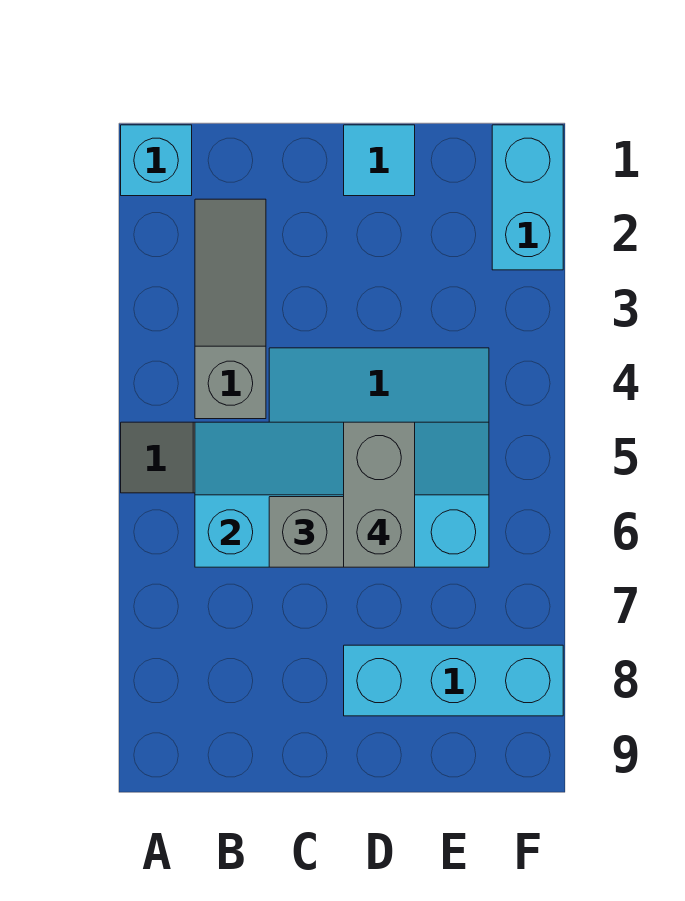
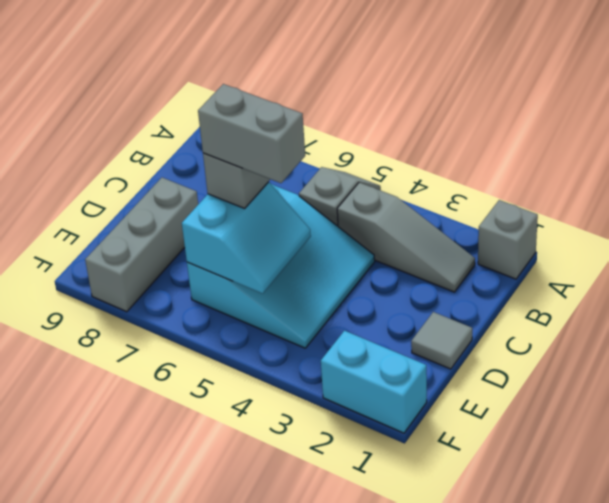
cyan brick A1 level 1 -> grey brick A1 level 1
cyan slope B5:E6 level 2 top 6 -> cyan slope D5:E6 level 2 top 6
cyan tile D1 level 1 -> grey tile D1 level 1
cyan brick D8:F8 level 1 -> grey brick D8:F8 level 1

